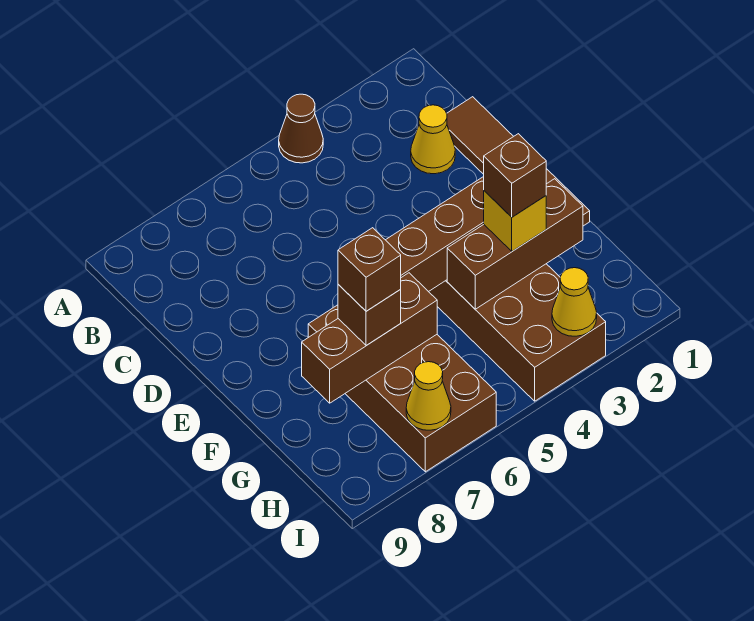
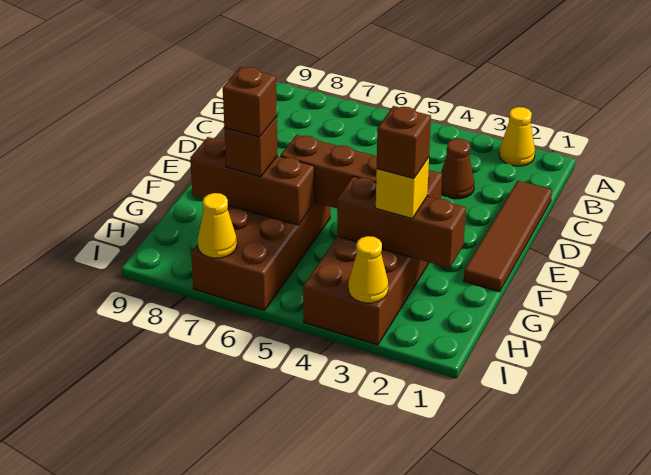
brown cone A4 level 1 -> brown cone C3 level 1
yellow cone C2 level 1 -> yellow cone A2 level 1

